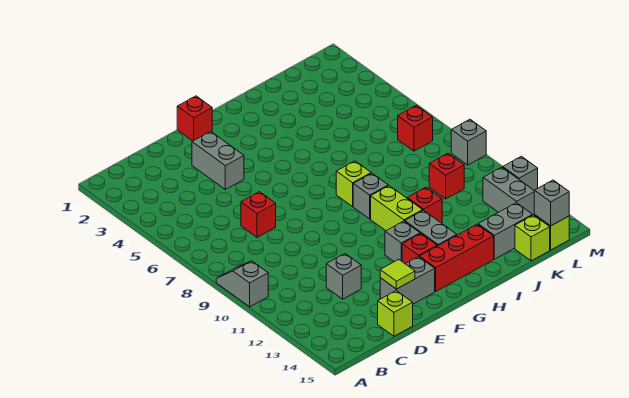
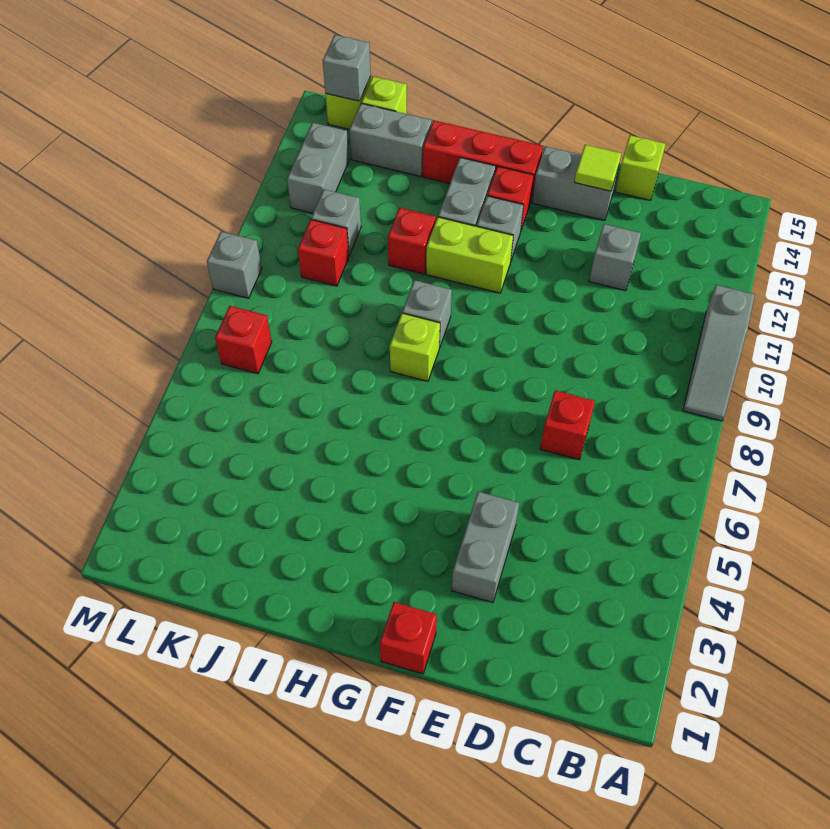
grey slope A9:A10 level 1 top 10 -> grey slope A9:A11 level 1 top 11
lime brick H10:H11 level 1 -> lime brick G11:H11 level 1
grey brick M12 level 1 -> grey brick K11 level 1

